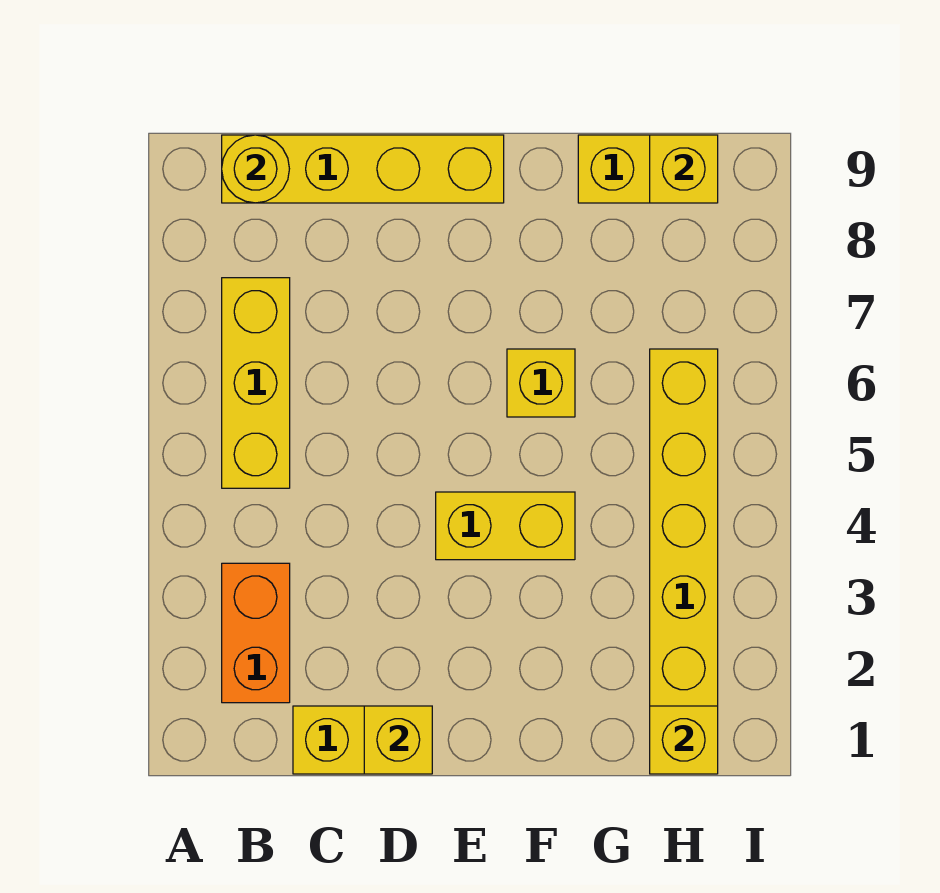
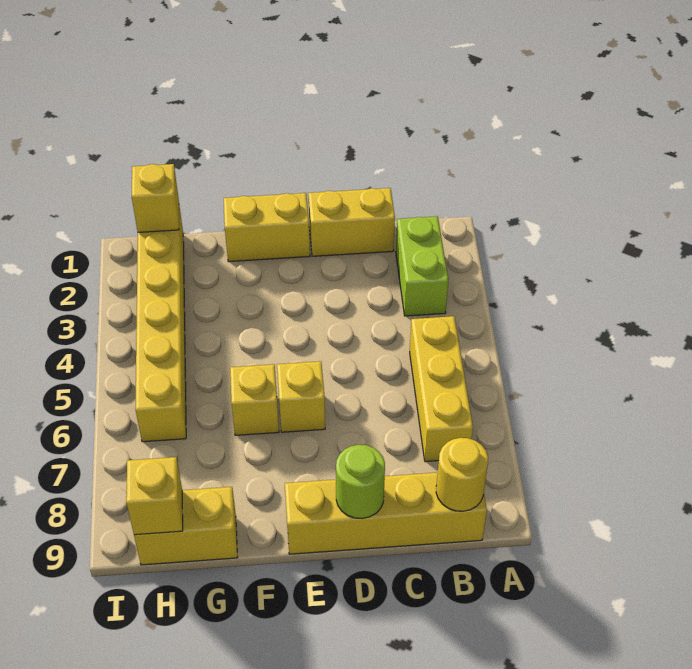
orange brick B2:B3 level 1 -> lime brick B2:B3 level 1
yellow brick D1 level 2 -> yellow brick E6 level 1
none -> lime round brick D9 level 2
yellow brick E4:F4 level 1 -> yellow brick E1:F1 level 1

